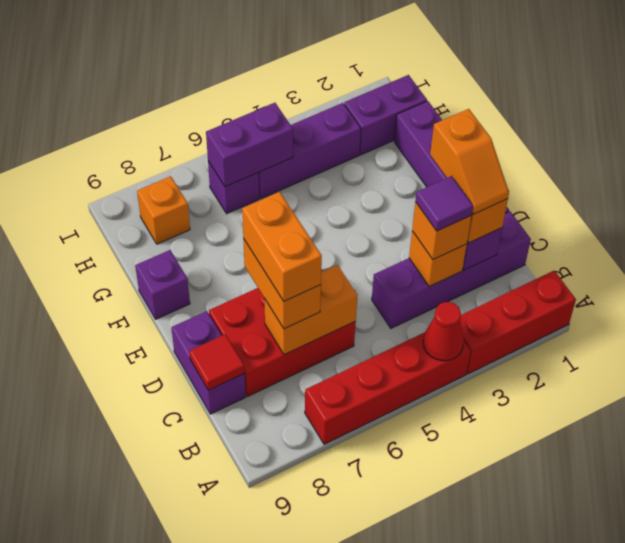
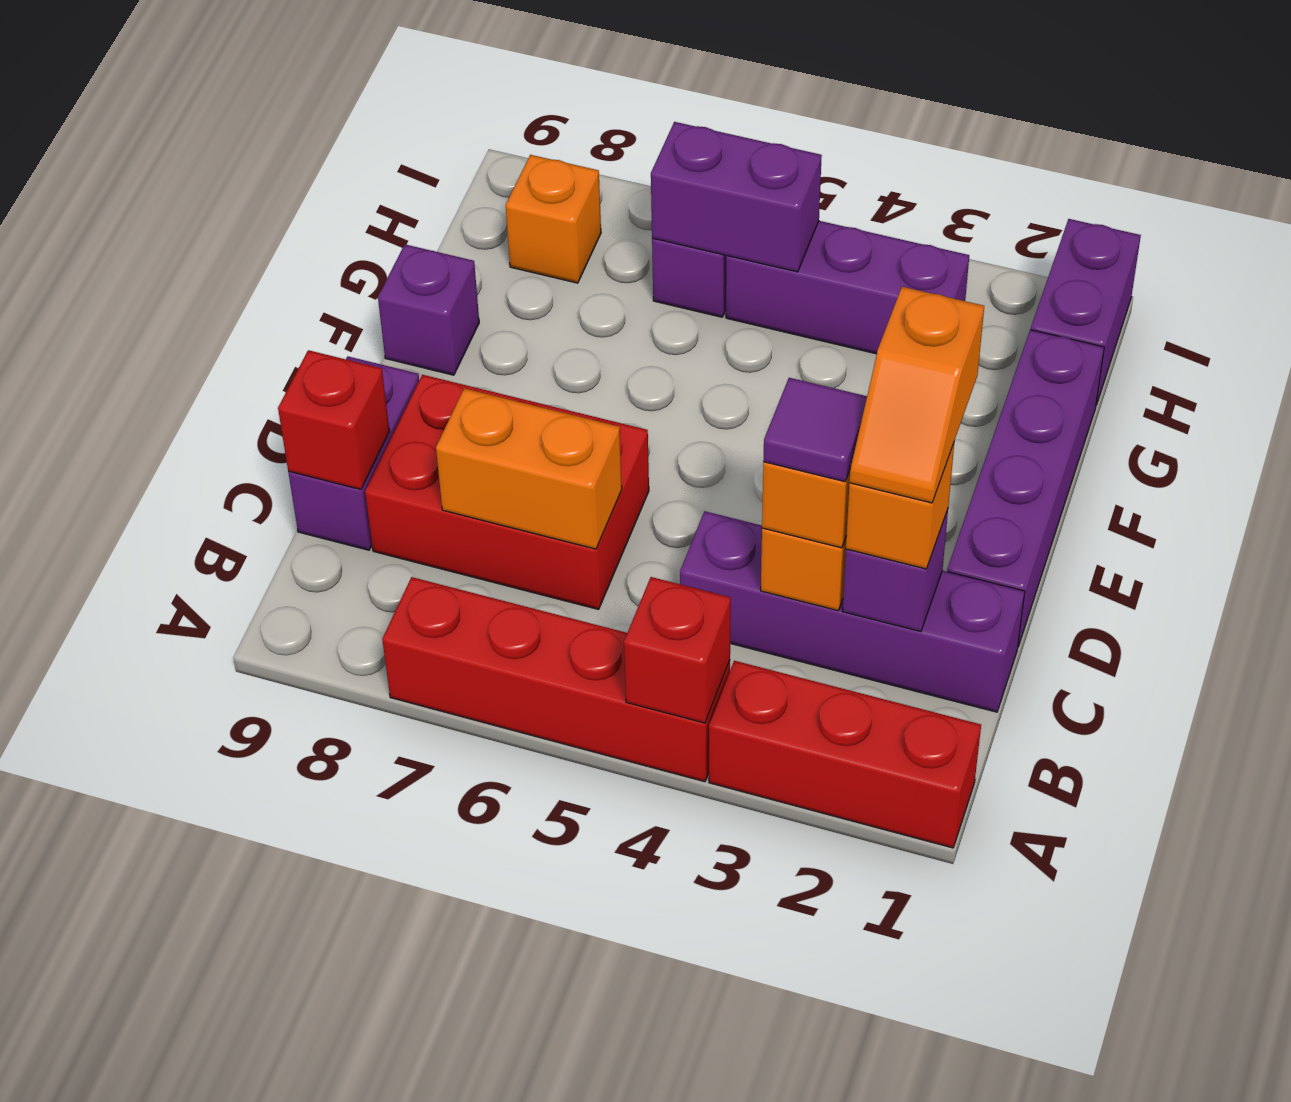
red cone A4 level 2 -> red brick A4 level 2
orange brick C7:D7 level 3 -> none
orange brick C7:D7 level 4 -> none
red tile C9 level 2 -> red brick C9 level 2
purple brick H1:H2 level 1 -> purple brick H1:I1 level 1

